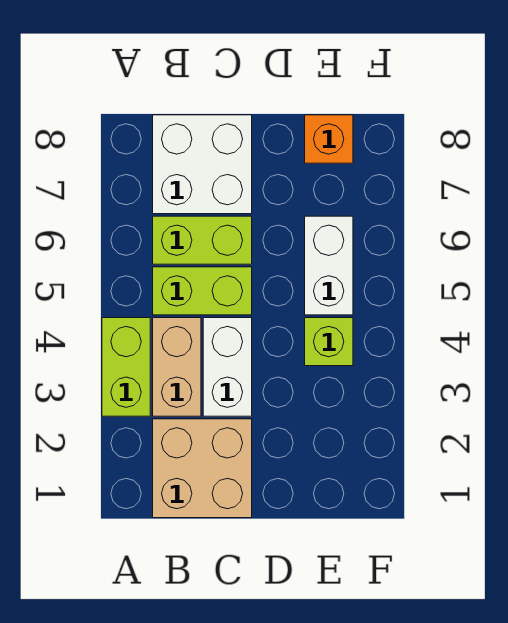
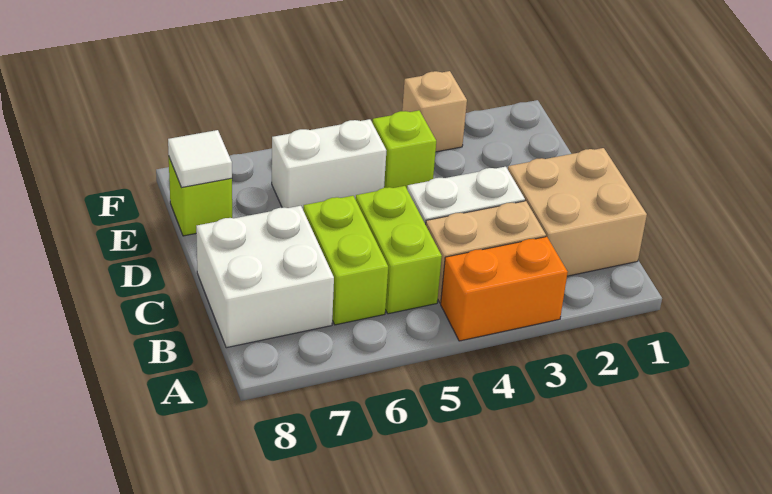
lime brick A3:A4 level 1 -> orange brick A3:A4 level 1
orange brick E8 level 1 -> lime brick E8 level 1
none -> white tile E8 level 2
none -> tan brick F3 level 1

